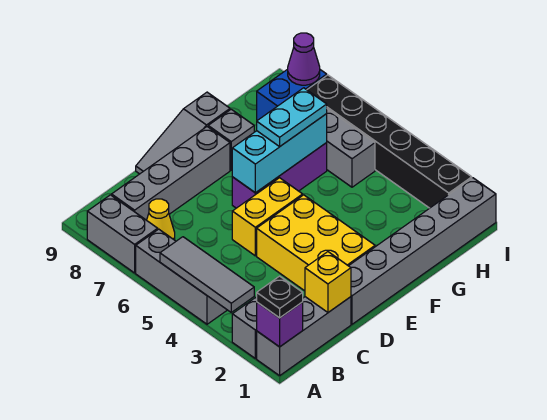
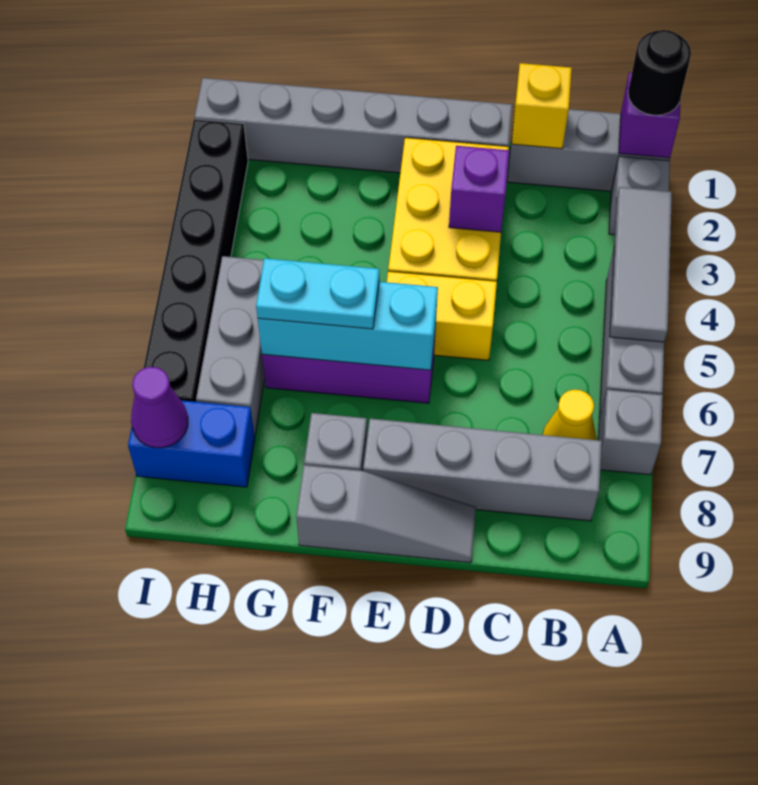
black plate A1 level 3 -> black round brick A1 level 3
grey brick A7:A8 level 1 -> grey brick A7 level 1
none -> purple brick D3 level 2

